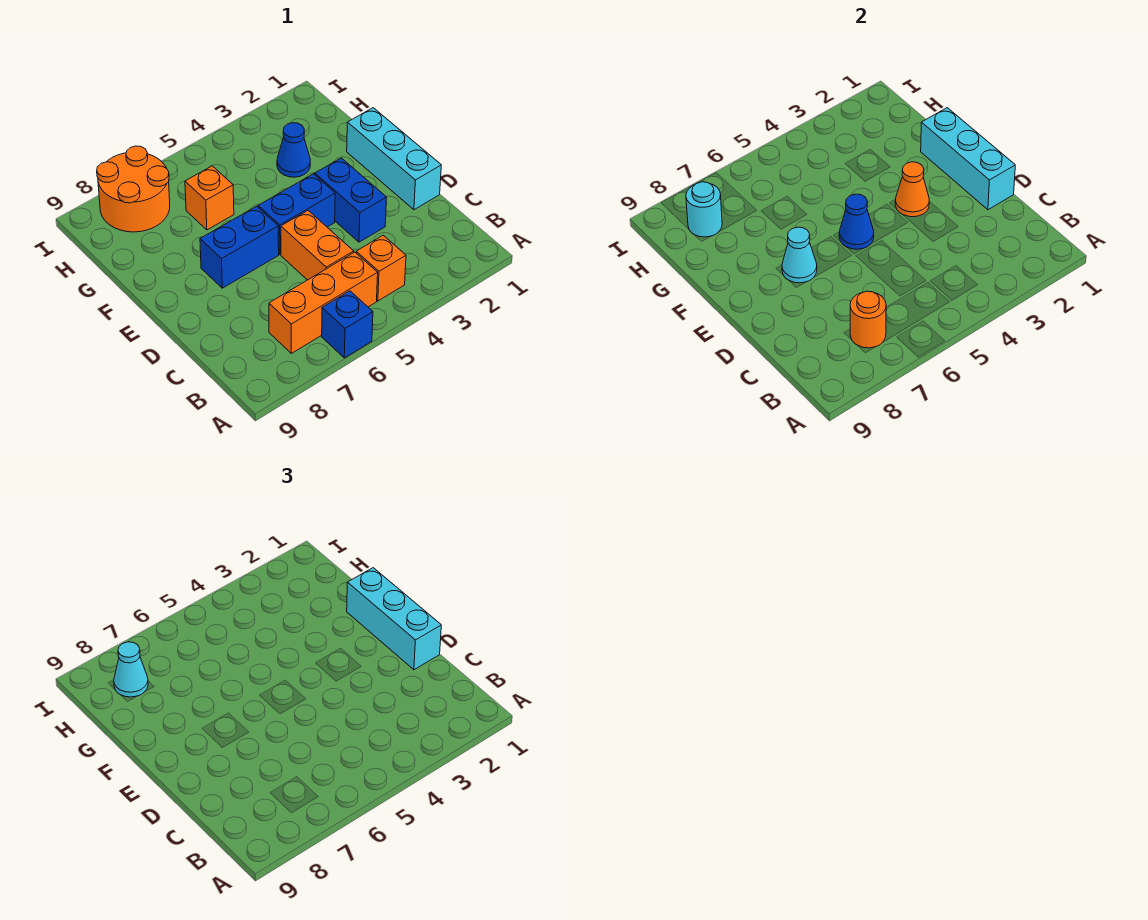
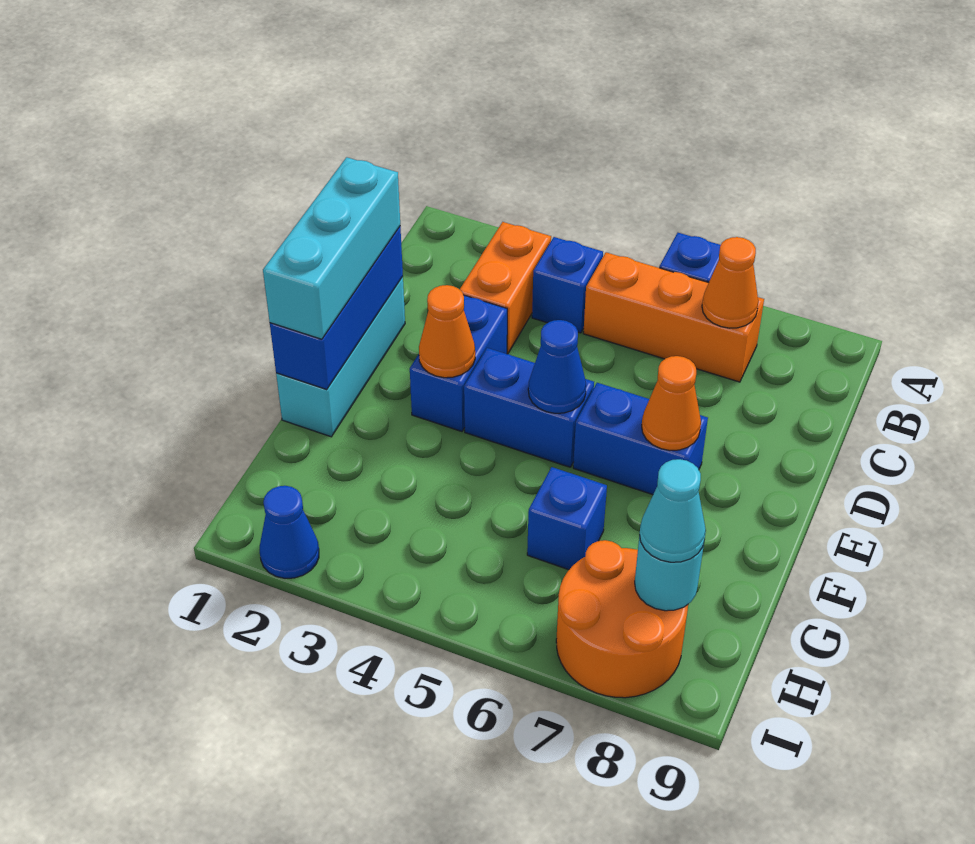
orange brick B4 level 1 -> blue brick B4 level 1
orange round brick B7 level 2 -> orange cone B7 level 2
orange brick C5:D5 level 1 -> orange brick B3:C3 level 1
cyan brick D1:F1 level 2 -> blue brick D1:F1 level 2
cyan cone E7 level 2 -> orange cone E7 level 2
blue cone G3 level 1 -> blue cone I2 level 1
orange brick G6 level 1 -> blue brick G6 level 1

